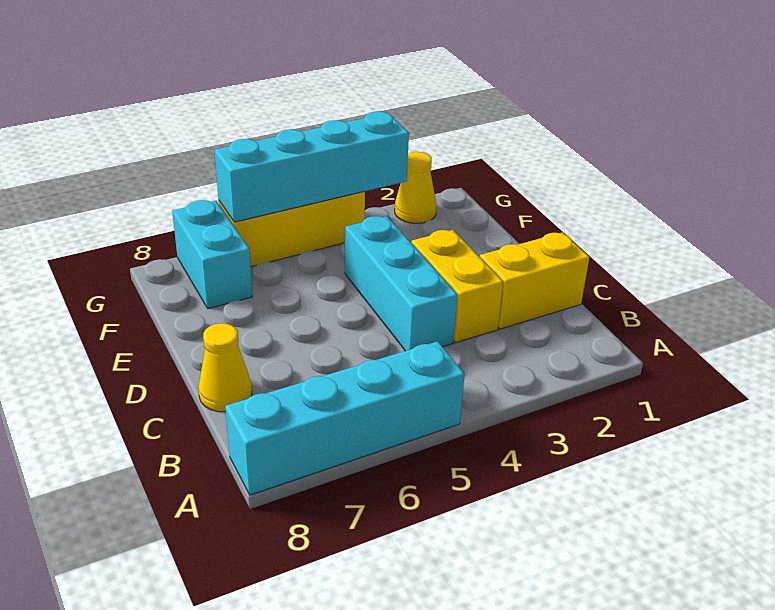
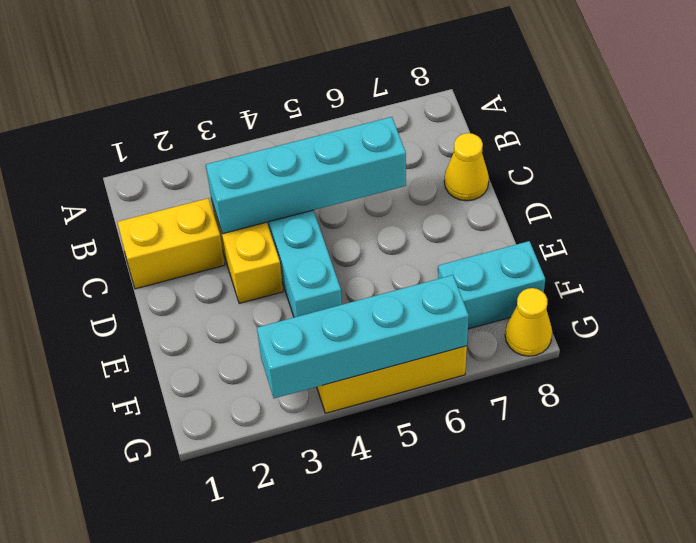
cyan brick A5:A8 level 1 -> cyan brick C3:C6 level 2
cyan brick F7:G7 level 1 -> cyan brick F7:F8 level 1
yellow cone G2 level 1 -> yellow cone G8 level 1

